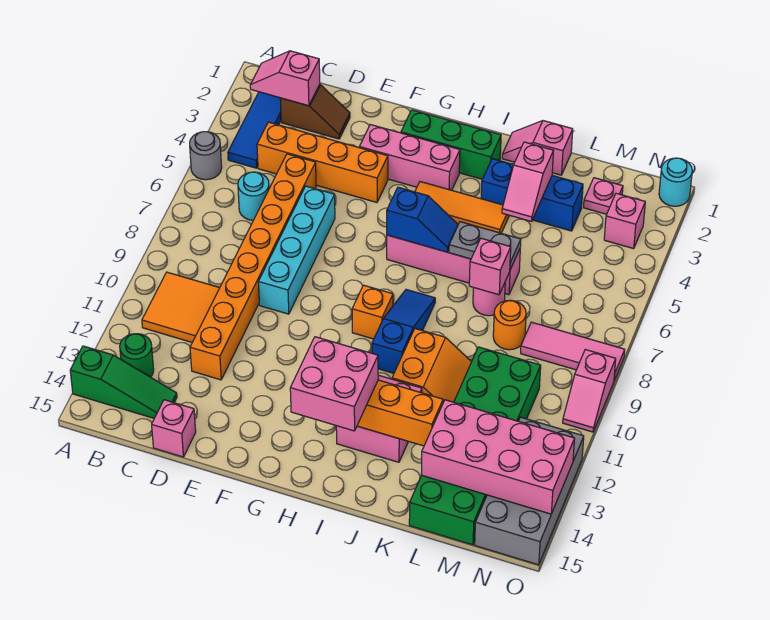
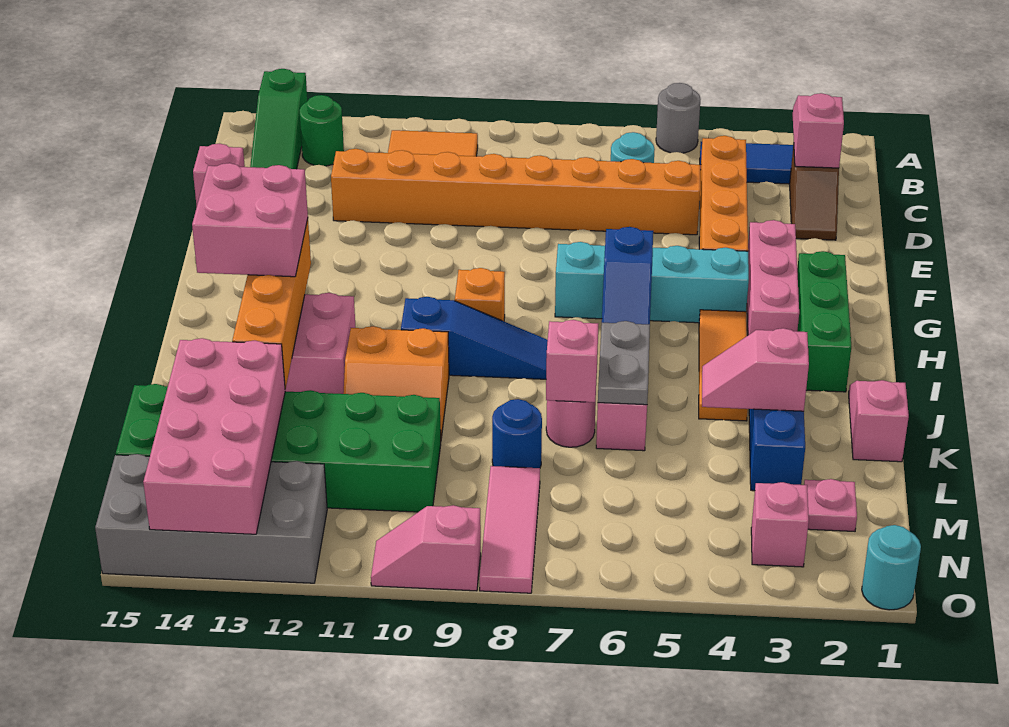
cyan brick E6:E9 level 1 -> cyan brick G4:G7 level 1
orange round brick L8 level 1 -> blue round brick L8 level 1

